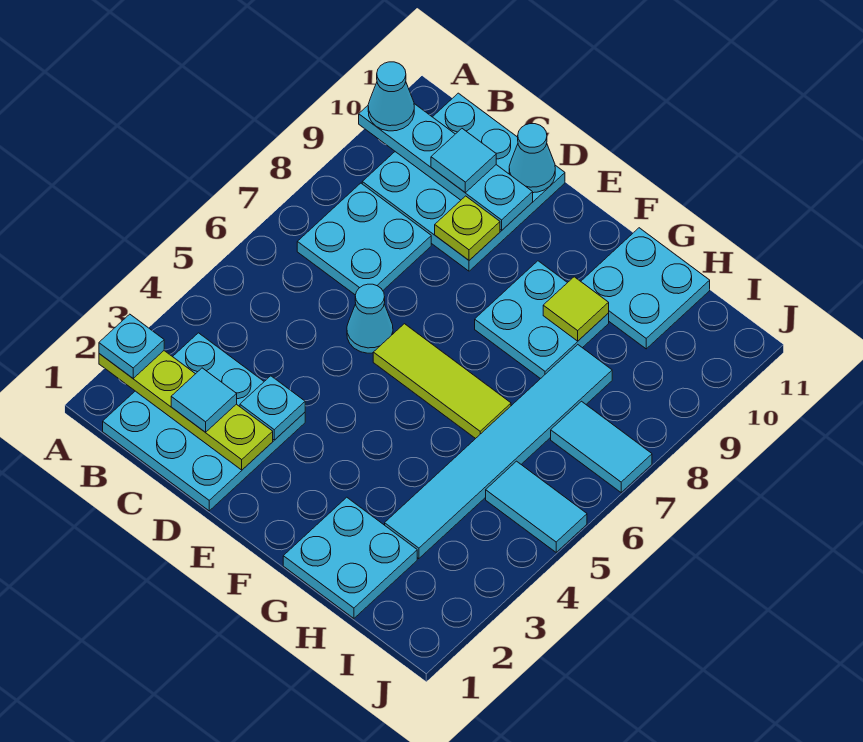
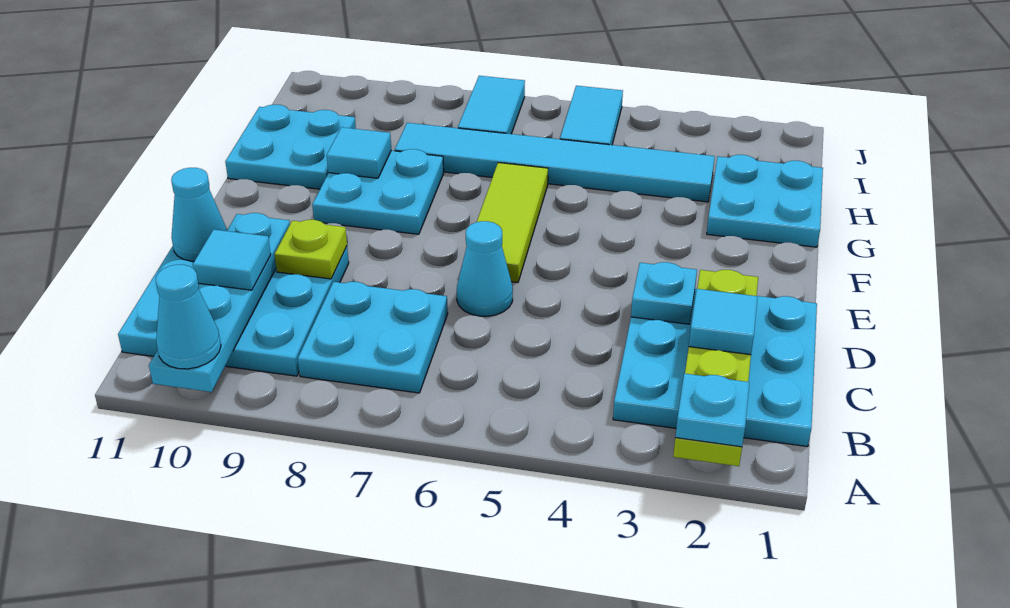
lime tile G9 level 2 -> cyan tile G9 level 2

